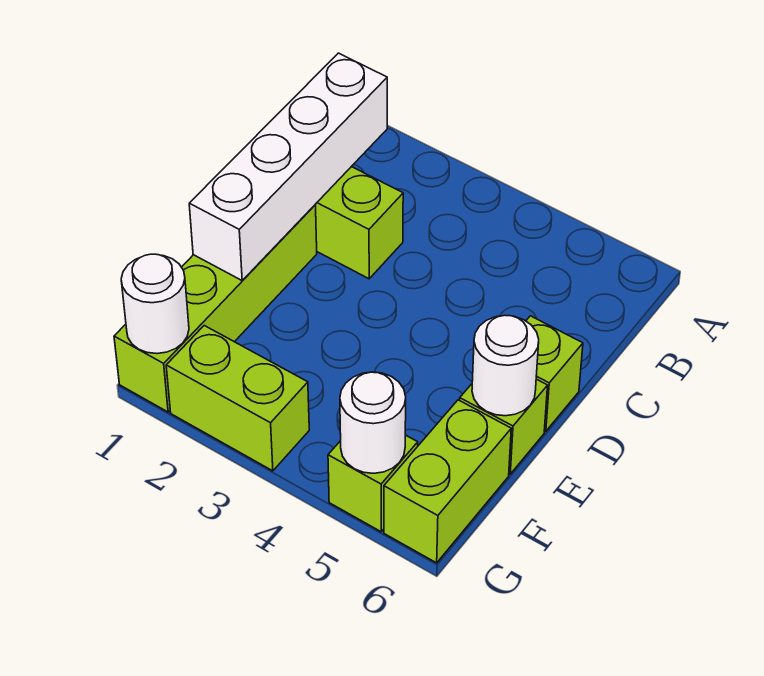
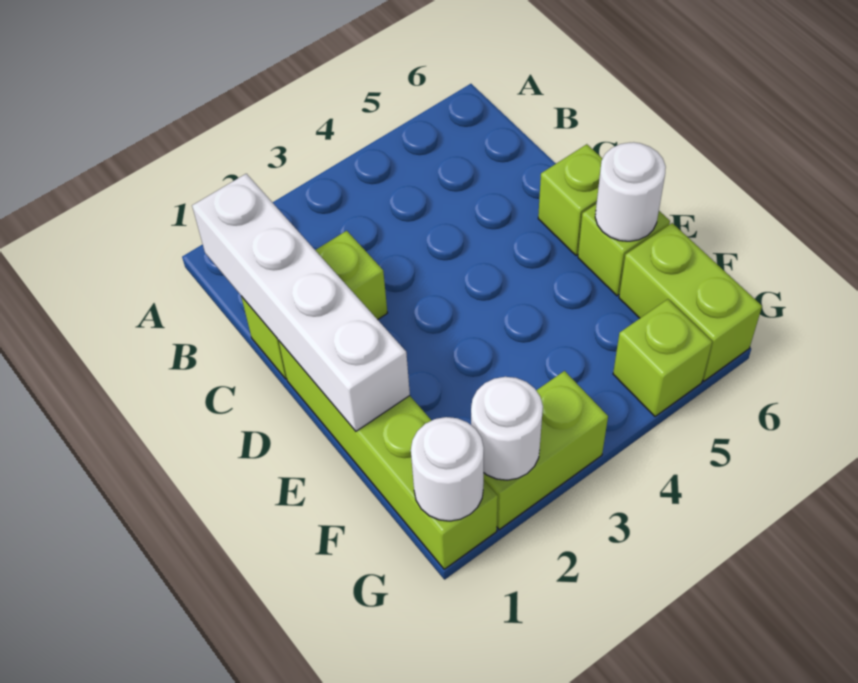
white round brick G5 level 2 -> white round brick G2 level 2

